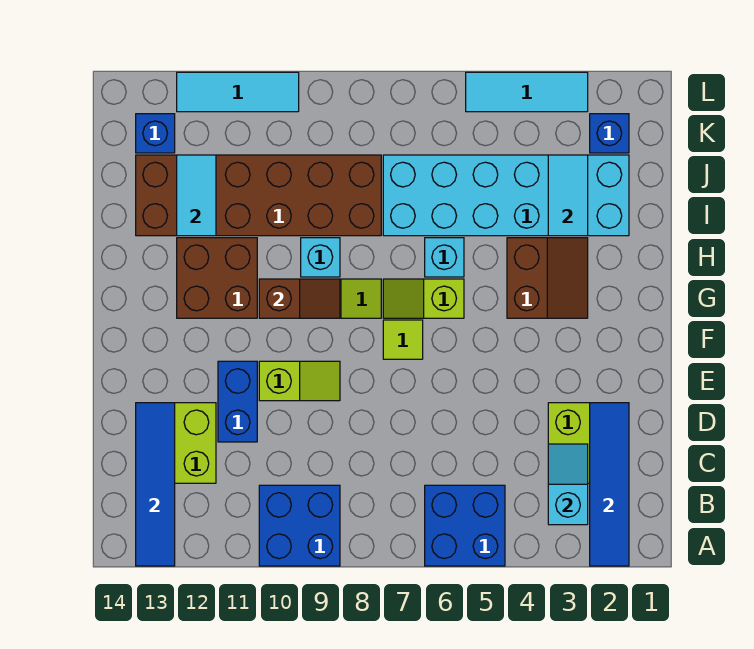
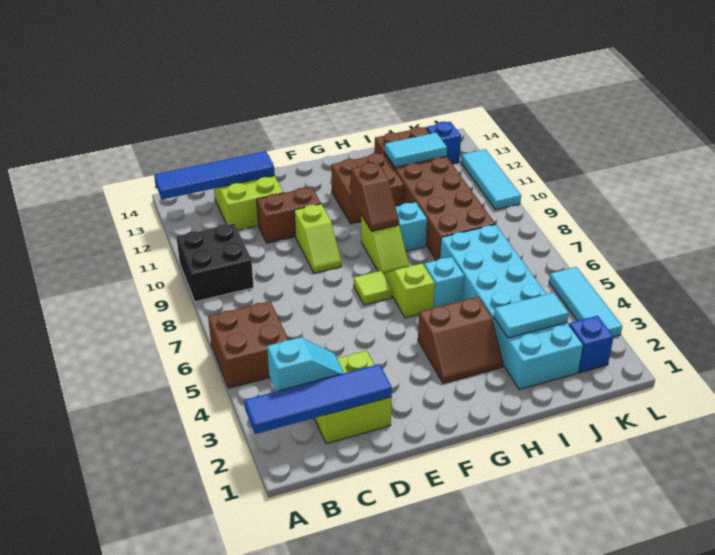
blue brick A5:B6 level 1 -> brown brick A5:B6 level 1
blue brick A9:B10 level 1 -> black brick A9:B10 level 1
blue brick D11:E11 level 1 -> brown brick D11:E11 level 1

